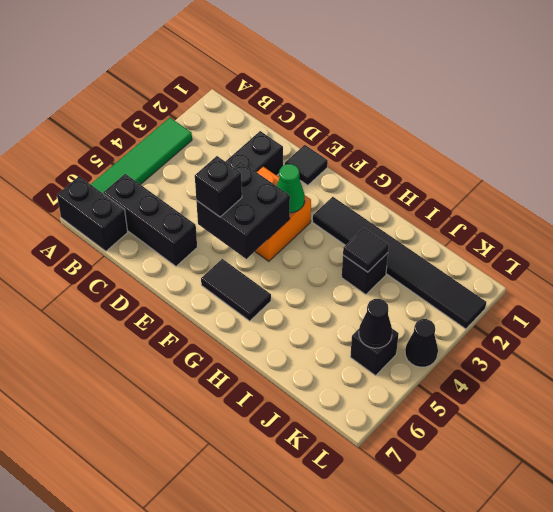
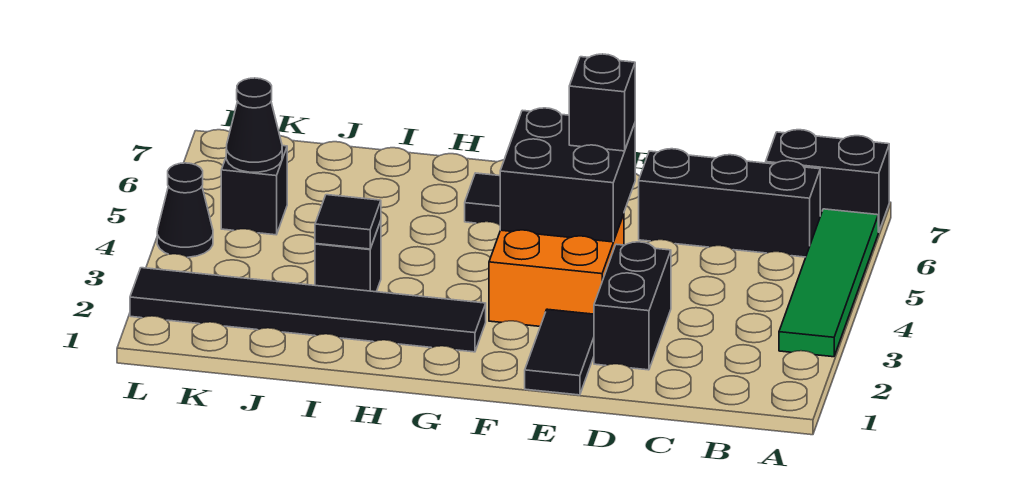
black tile E1 level 1 -> black tile E1:E2 level 1
green cone F3 level 2 -> none

